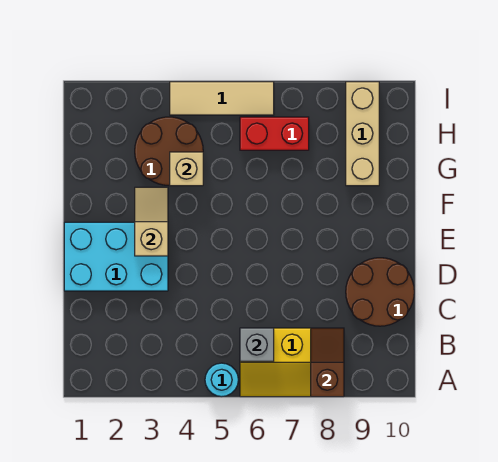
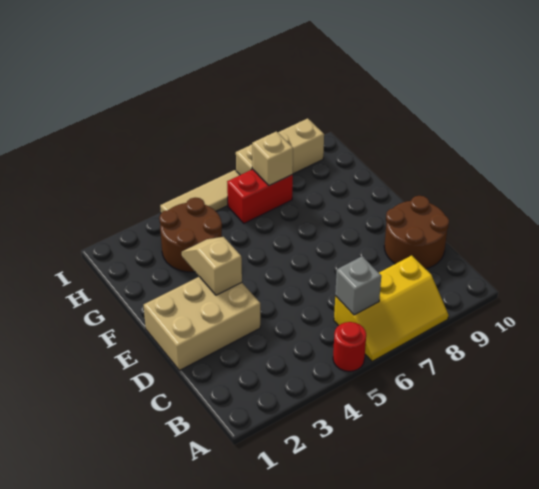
cyan round brick A5 level 1 -> red round brick A5 level 1
brown slope A8:B8 level 2 top A -> none
cyan brick D1:E3 level 1 -> tan brick D1:E3 level 1
tan brick G4 level 2 -> tan brick H7 level 2
tan brick G9:I9 level 1 -> tan brick I7:I9 level 1

